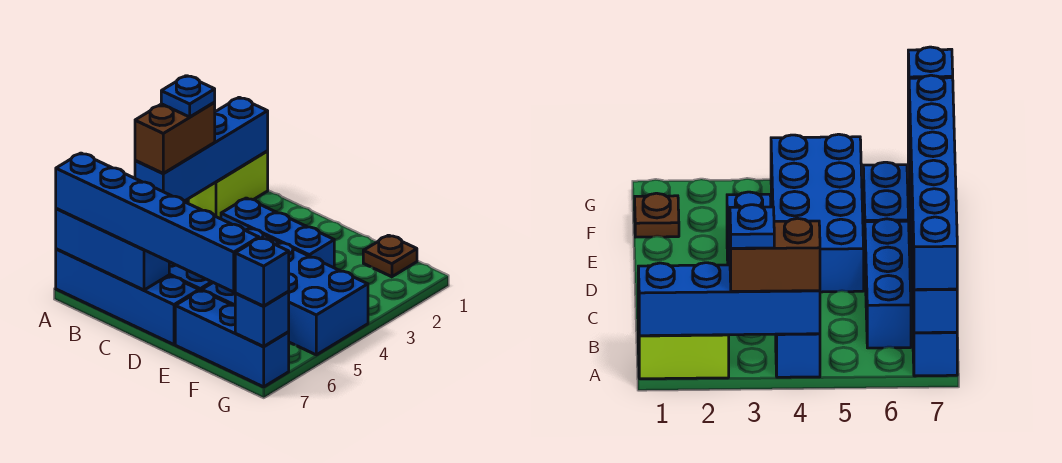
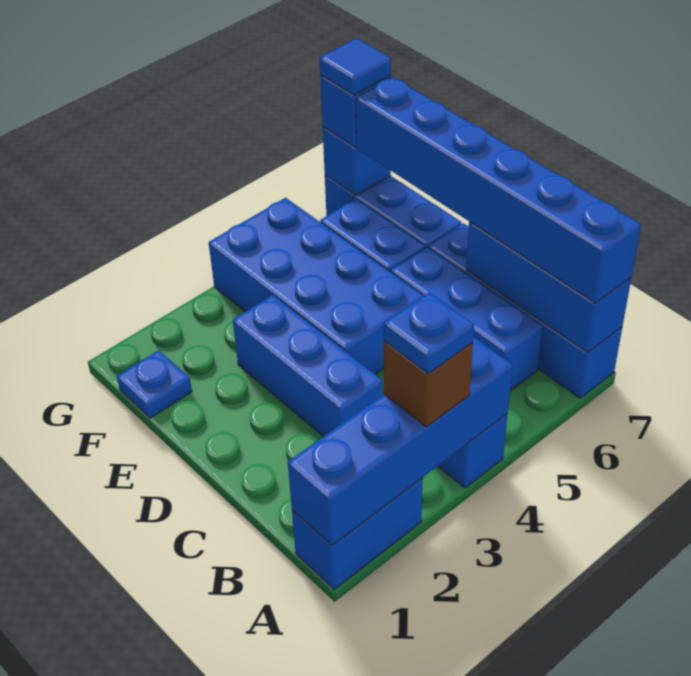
lime brick A1:A2 level 1 -> blue brick A1:A2 level 1
brown brick A3:A4 level 3 -> brown brick A3 level 3
brown plate F1 level 1 -> blue plate F1 level 1
none -> blue tile G7 level 4

